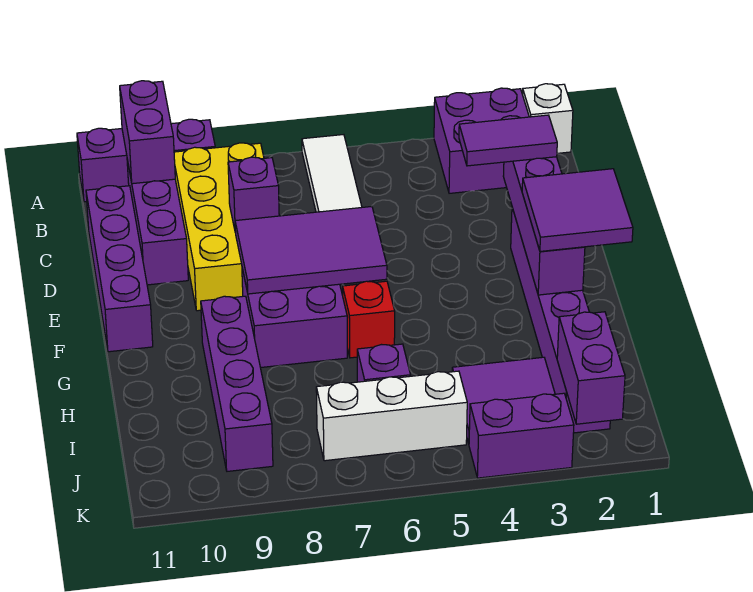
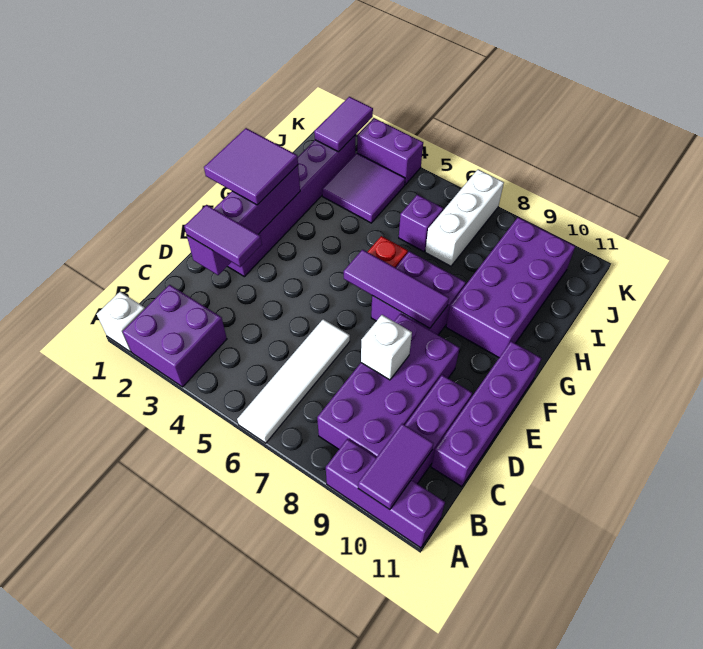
purple brick A10:B10 level 2 -> purple tile A10:B10 level 2
yellow brick B8:E9 level 1 -> purple brick B8:E9 level 1
purple brick D8 level 2 -> white brick D8 level 2
purple tile E6:F8 level 2 -> purple tile F6:F8 level 2
purple brick G9:J9 level 1 -> purple brick G9:J10 level 1
purple brick J2:K2 level 2 -> purple tile J2:K2 level 2
white brick J5:J7 level 1 -> white brick I7:K7 level 1

